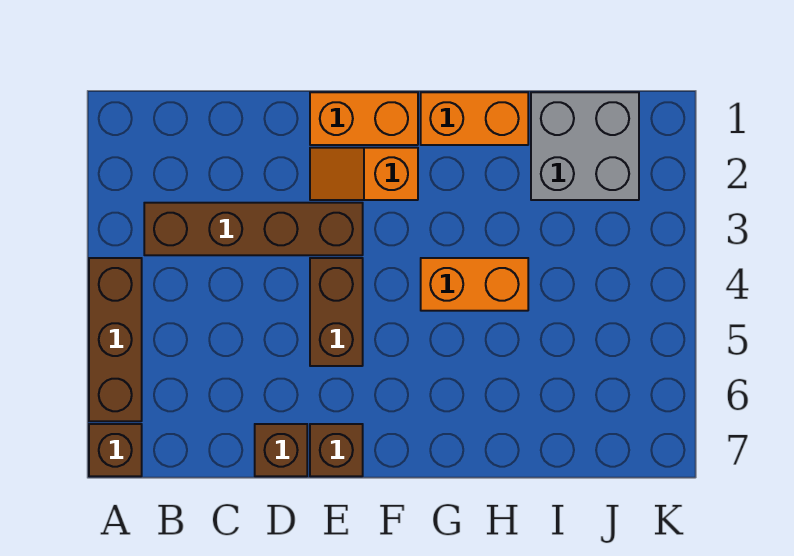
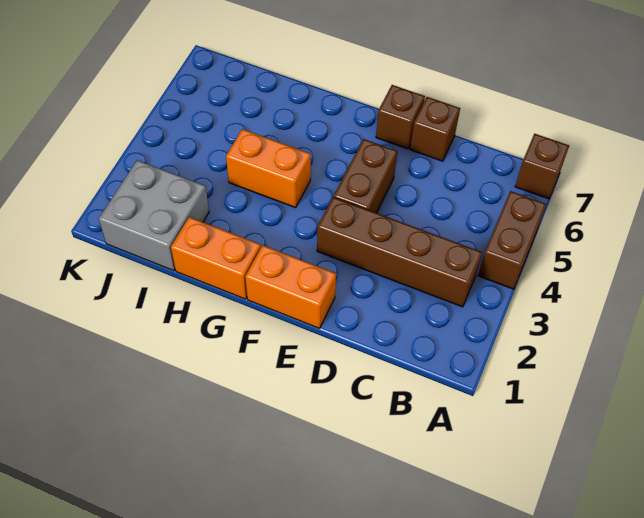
brown brick A4:A6 level 1 -> brown brick A4:A5 level 1
orange slope E2:F2 level 1 top F -> none

